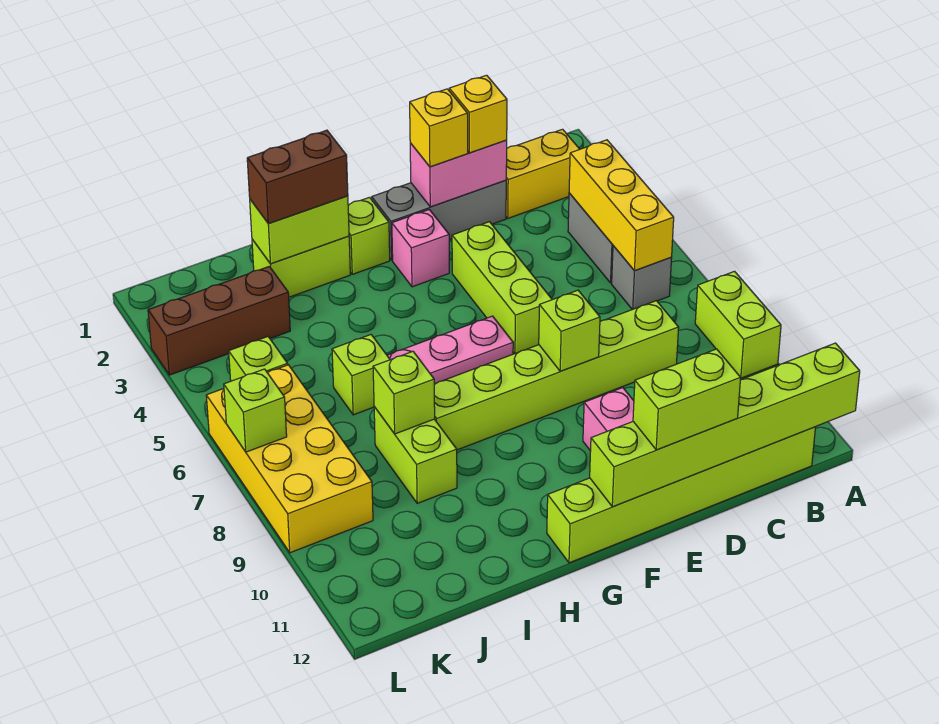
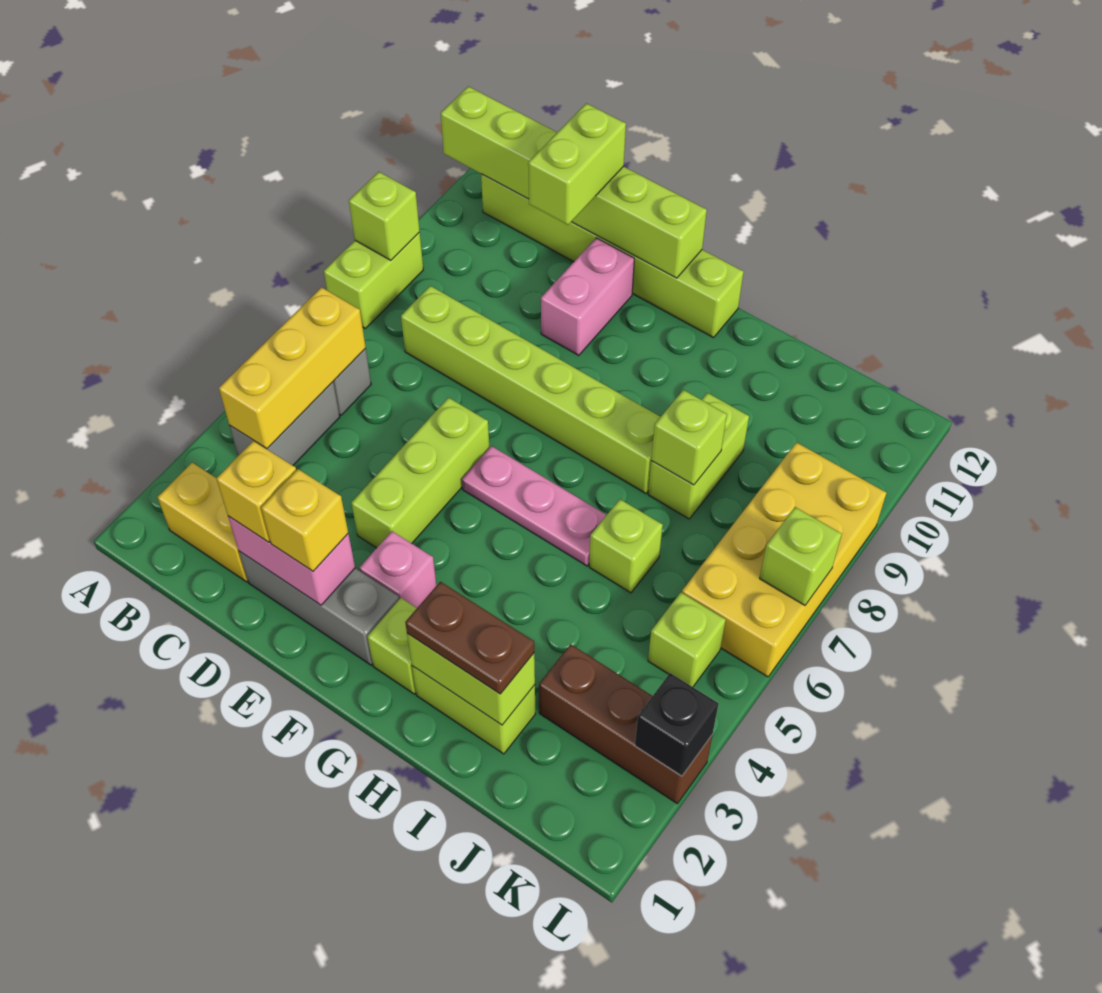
lime brick D12:E12 level 3 -> lime brick D11:D12 level 3
lime brick E8 level 2 -> lime brick A9 level 2
brown brick H2:I2 level 3 -> brown plate H2:I2 level 3
none -> black brick L3 level 2

